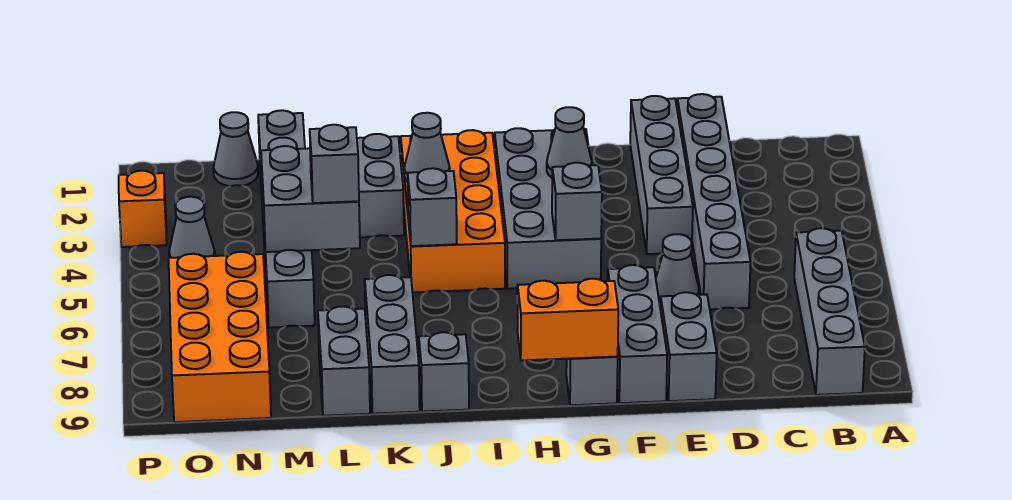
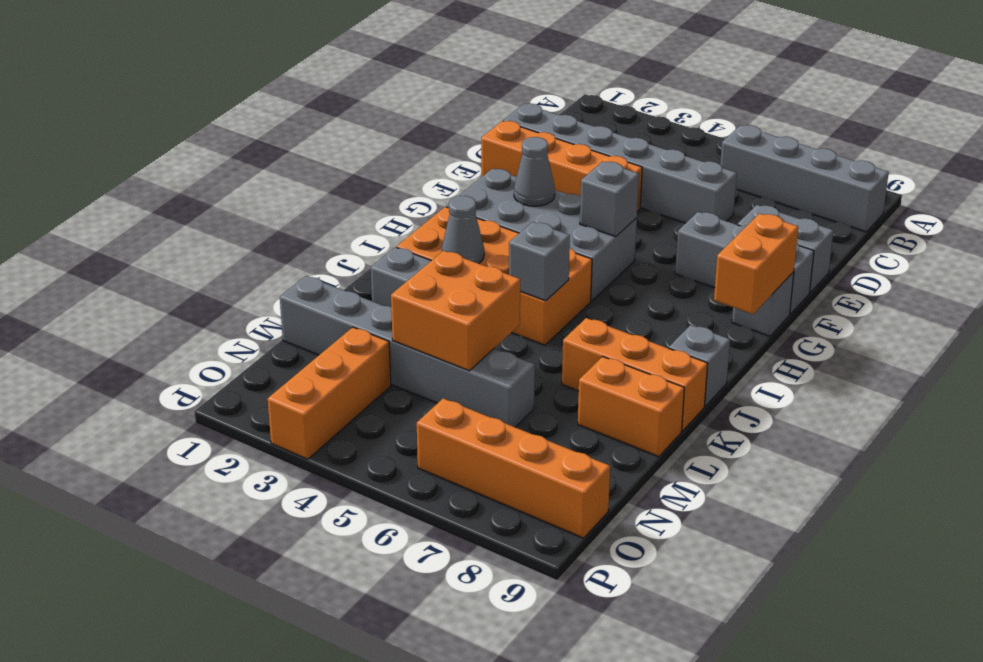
grey brick E1:E4 level 1 -> orange brick E1:E4 level 1
grey cone E6 level 1 -> none
grey brick K7:K9 level 1 -> orange brick K7:K9 level 1
grey brick L4:M5 level 2 -> orange brick L4:M5 level 2
grey brick L5 level 3 -> none
grey brick L8:L9 level 1 -> orange brick L8:L9 level 1
grey cone N1 level 1 -> none
orange brick N6:O9 level 1 -> orange brick O6:O9 level 1
grey cone O4 level 1 -> none
orange brick P3 level 1 -> orange brick N3:P3 level 1

